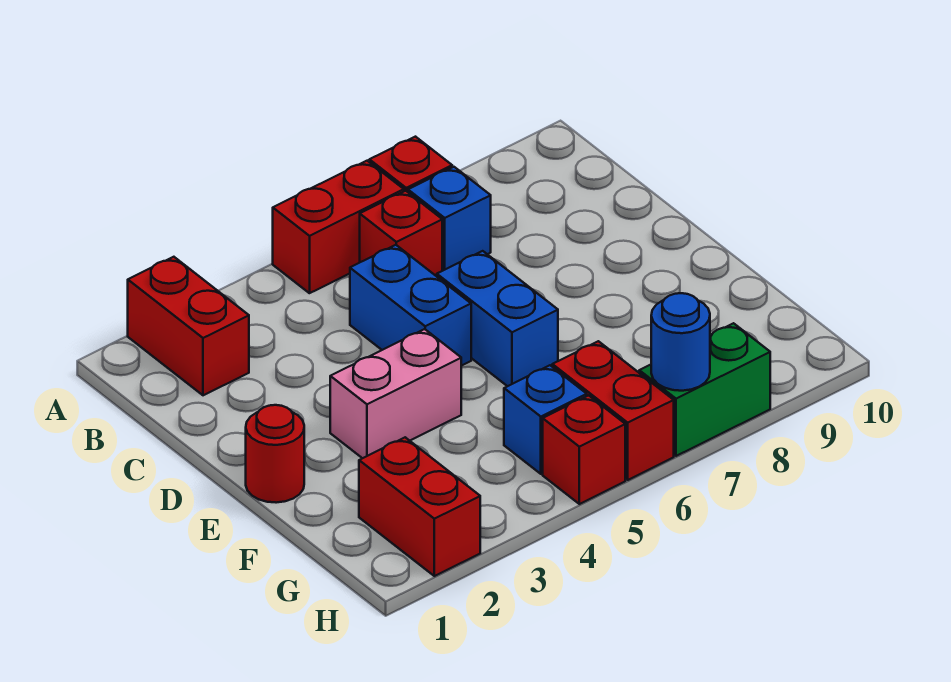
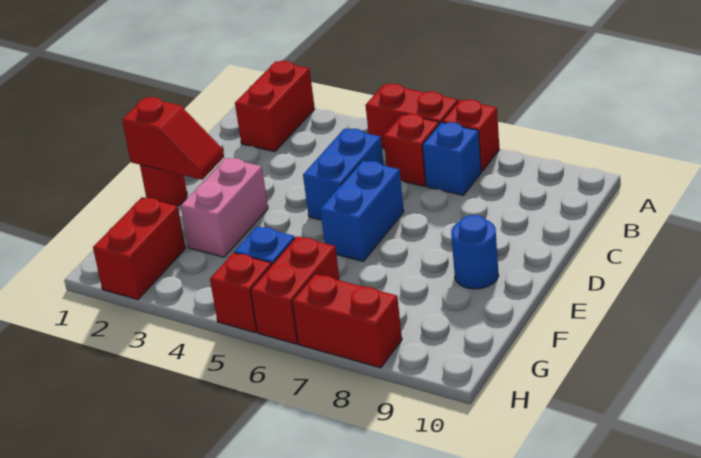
none -> red slope E1:E2 level 2 top 1
pink brick E3:E4 level 1 -> pink brick E3:F3 level 1
green brick H7:H8 level 1 -> red brick H7:H8 level 1
blue round brick H7 level 2 -> blue round brick E9 level 1

